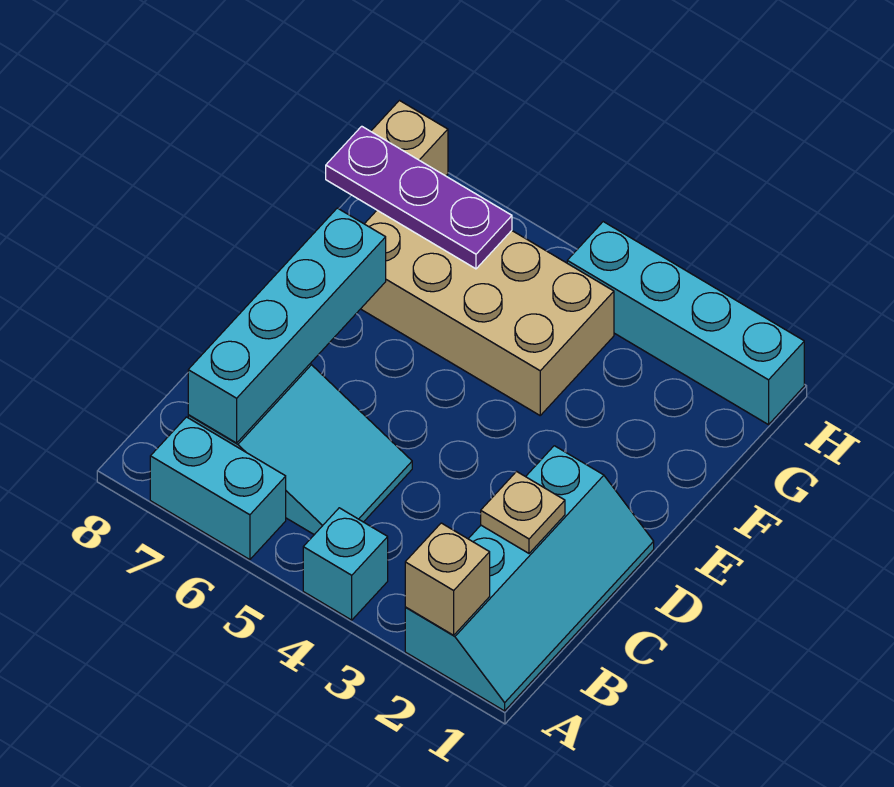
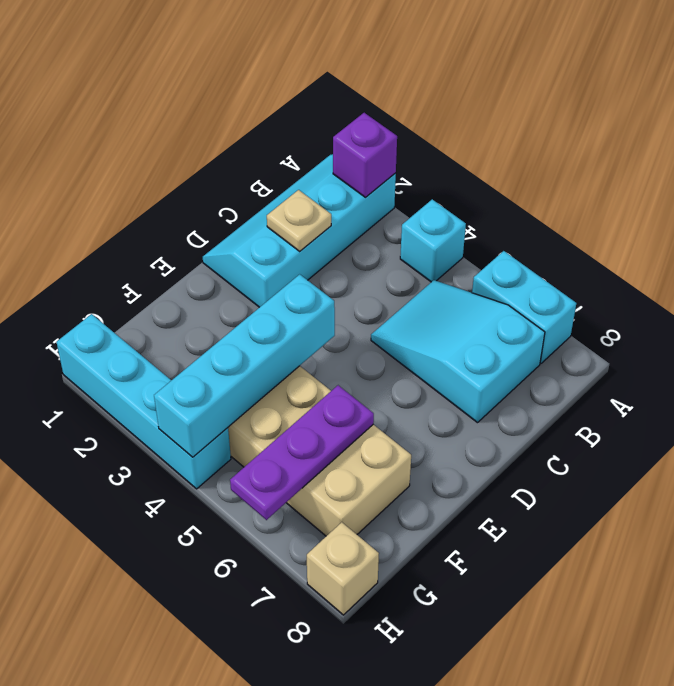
tan brick A2 level 2 -> purple brick A2 level 2
cyan brick B7:E7 level 2 -> cyan brick E4:H4 level 2
purple plate G6:G8 level 2 -> purple plate F6:H6 level 2

